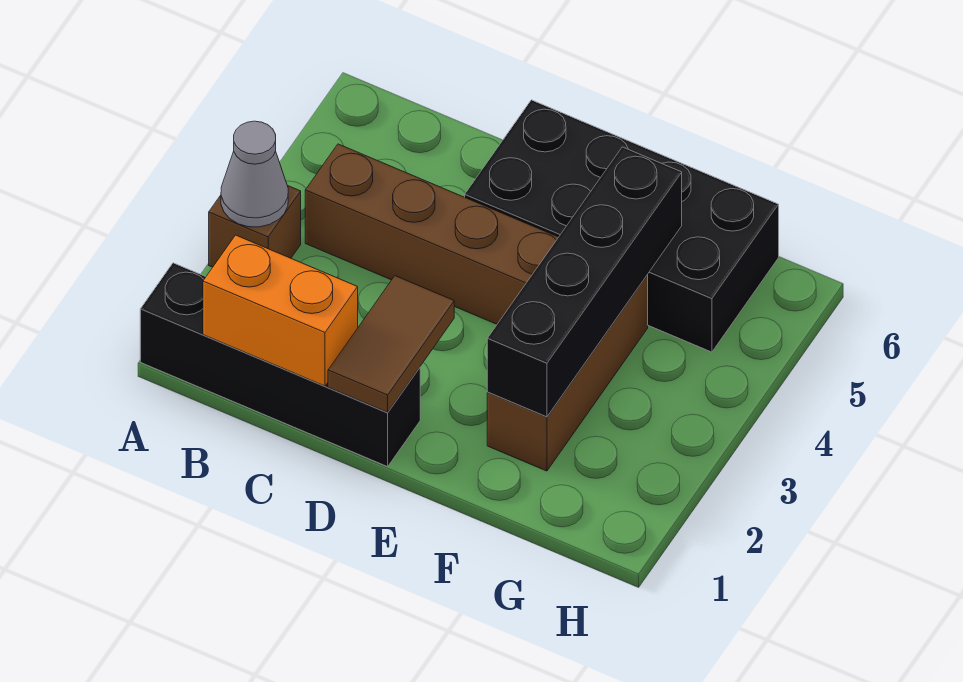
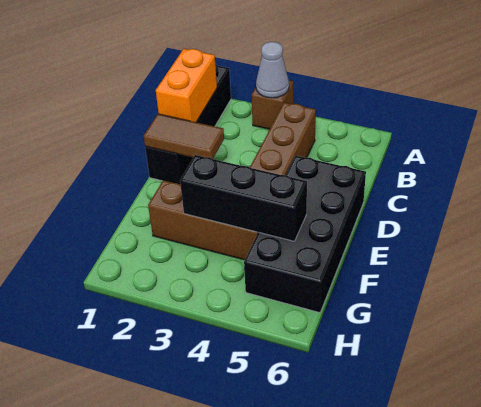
black brick F2:F5 level 2 -> black brick F3:F5 level 2

